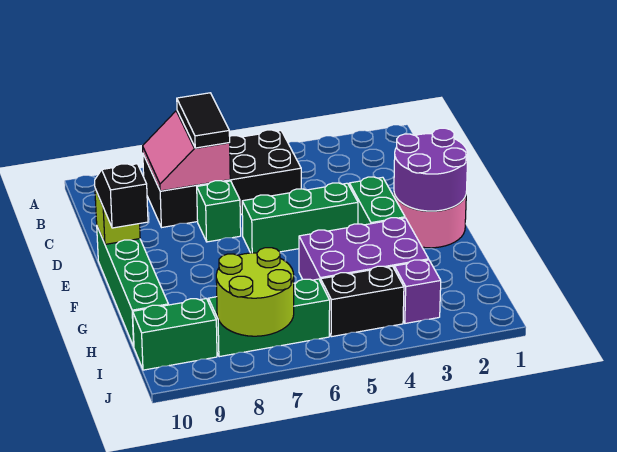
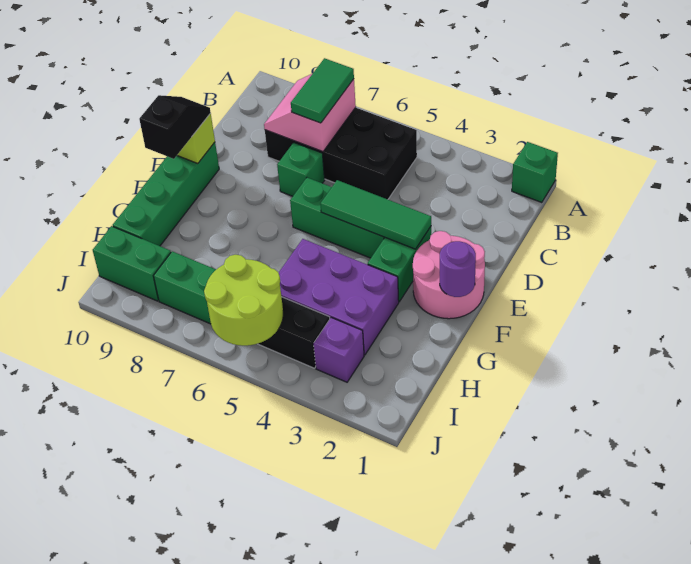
none -> green brick A1 level 1
black tile B7:C7 level 3 -> green tile B7:C7 level 3
purple round brick E1:F2 level 2 -> purple round brick F1 level 2
none -> green tile E3:E5 level 2
lime round brick I7:J8 level 2 -> lime round brick I5:J6 level 2

